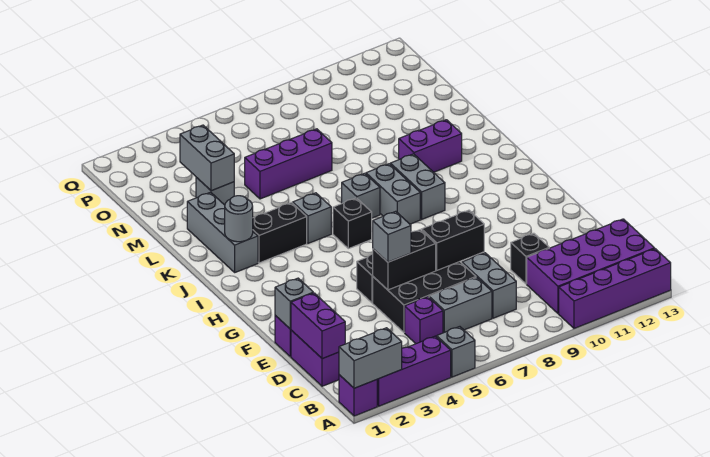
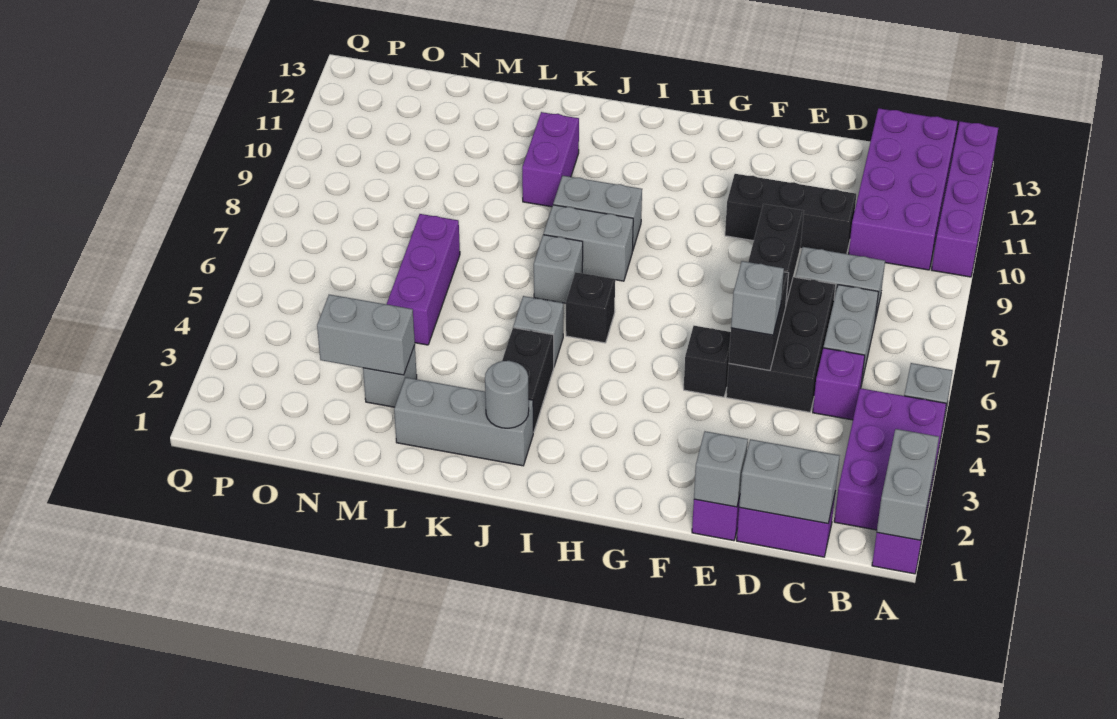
purple brick A2:A4 level 1 -> purple brick A2:B4 level 1
purple brick C1:D1 level 2 -> grey brick C1:D1 level 2
black brick D10 level 1 -> black brick D10:F10 level 1

